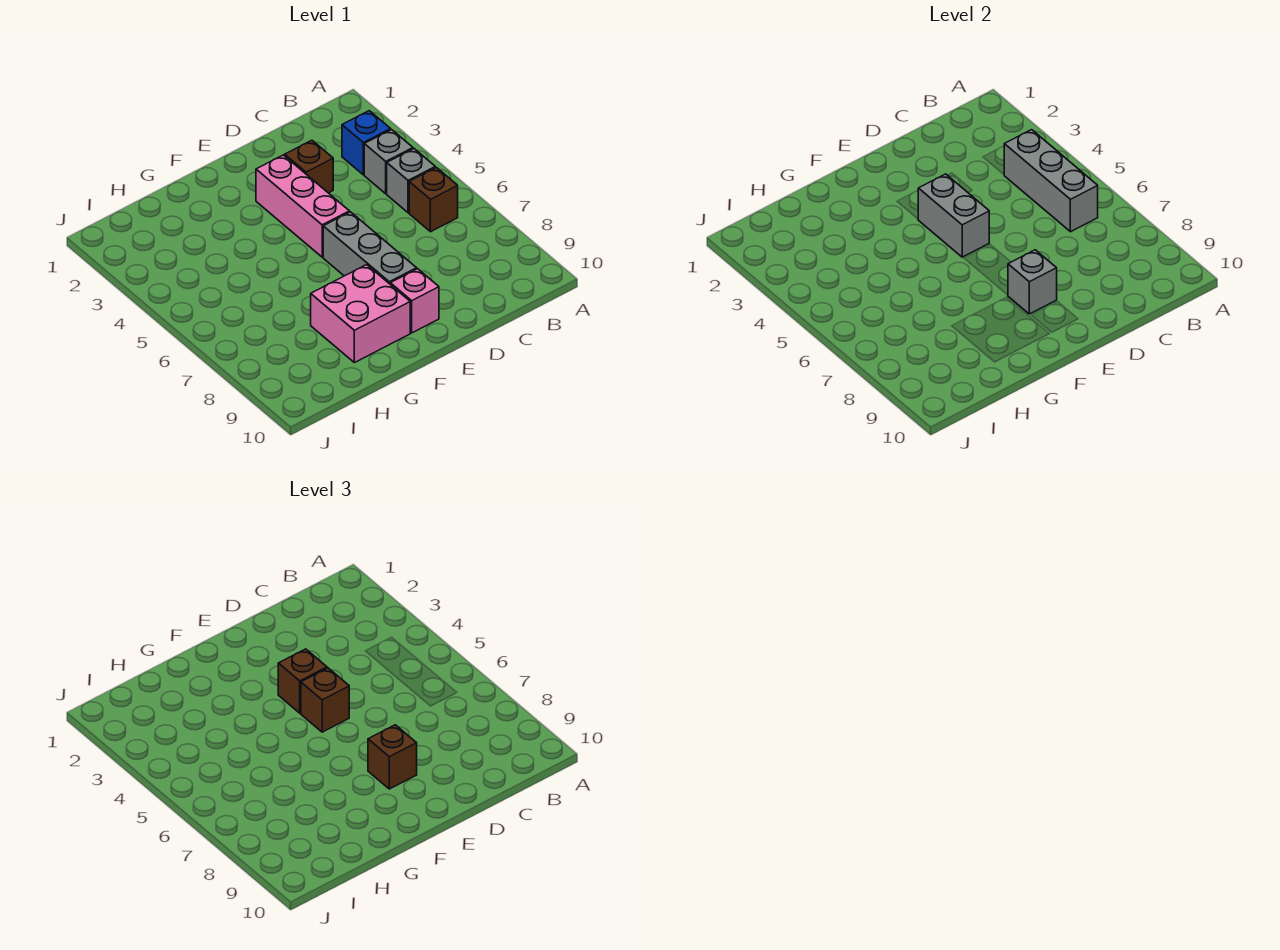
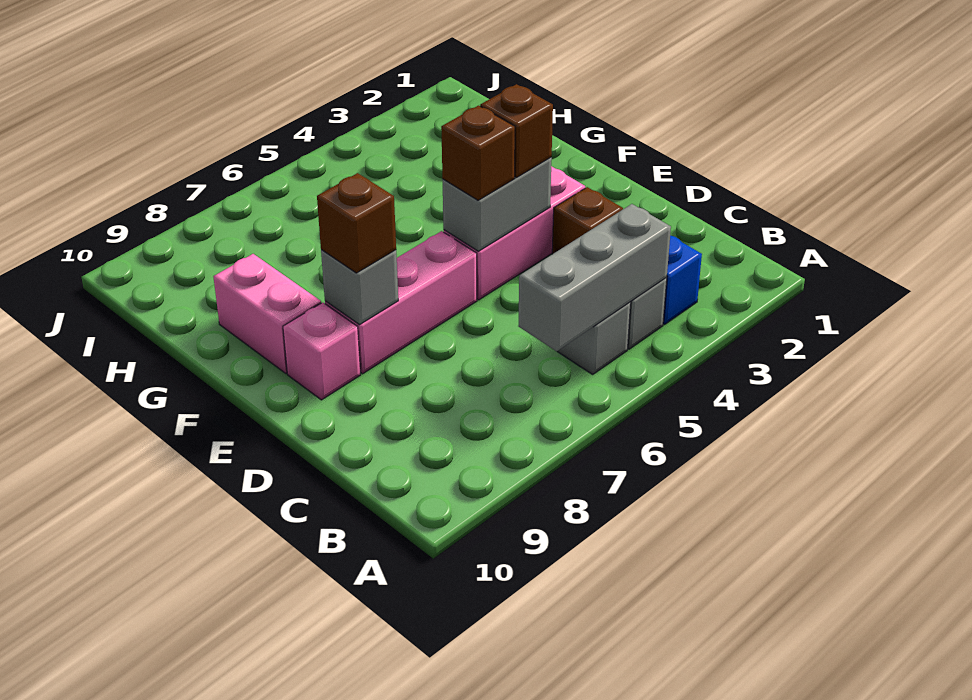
brown brick B6 level 1 -> none
grey brick E6:E8 level 1 -> pink brick E6:E8 level 1
pink brick F8:G9 level 1 -> pink brick F9:G9 level 1

